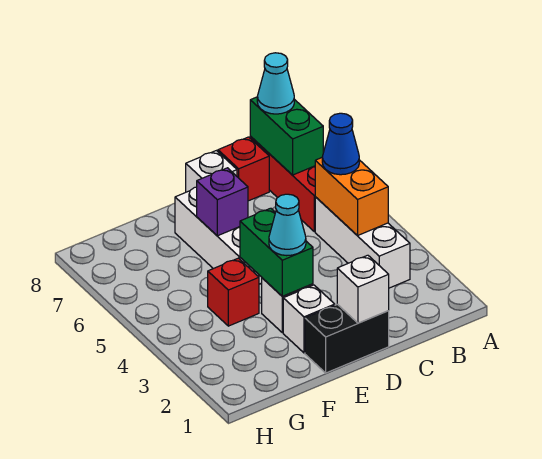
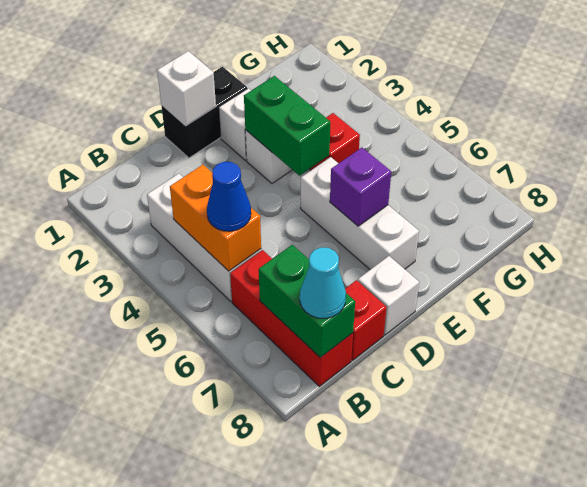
cyan cone E3 level 3 -> none

